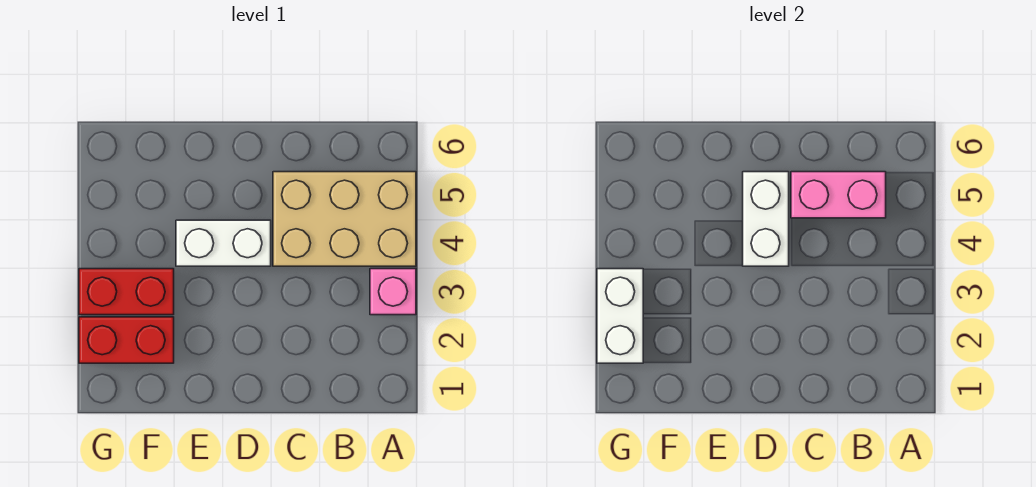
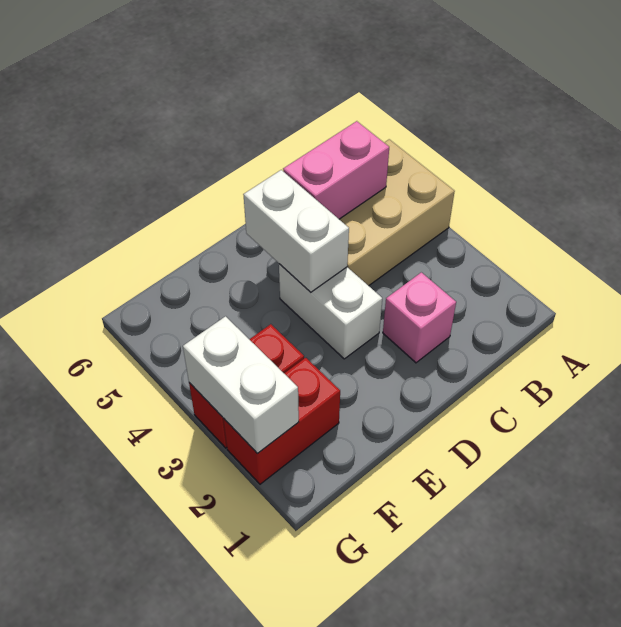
pink brick A3 level 1 -> pink brick C2 level 1
white brick D4:E4 level 1 -> white brick D3:D4 level 1

